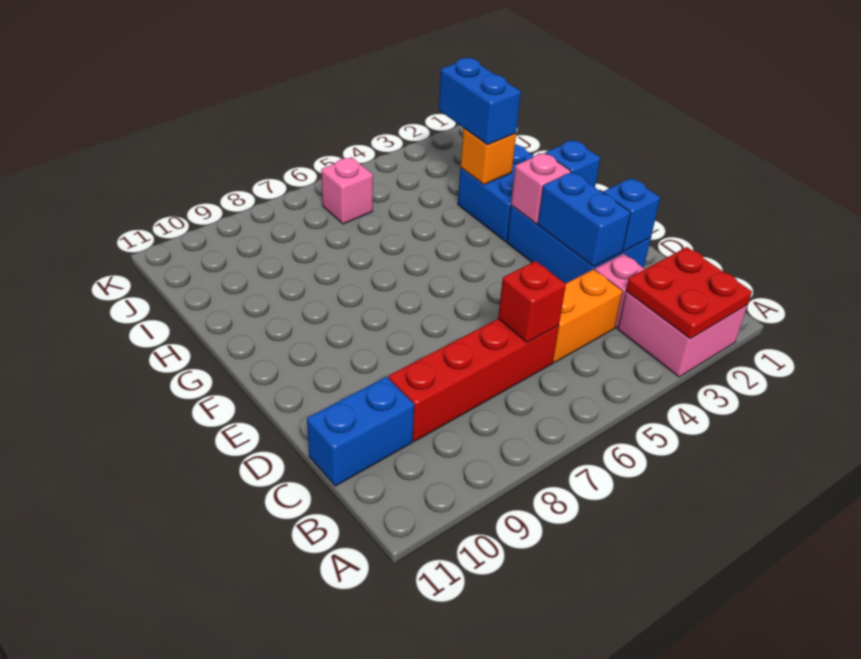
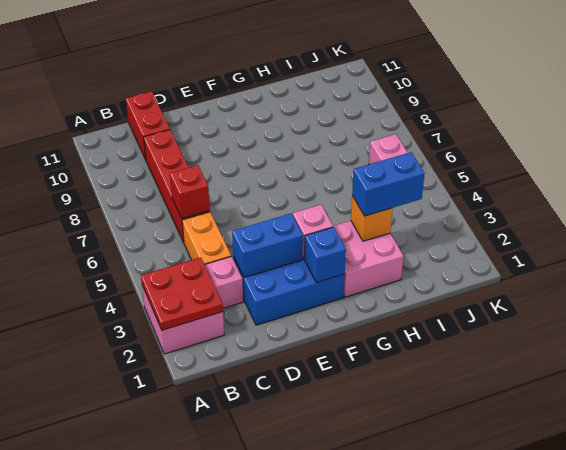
blue brick C10:C11 level 1 -> red brick C10:C11 level 1
blue brick D2 level 2 -> none
blue brick G2:H3 level 1 -> pink brick G2:H3 level 1

